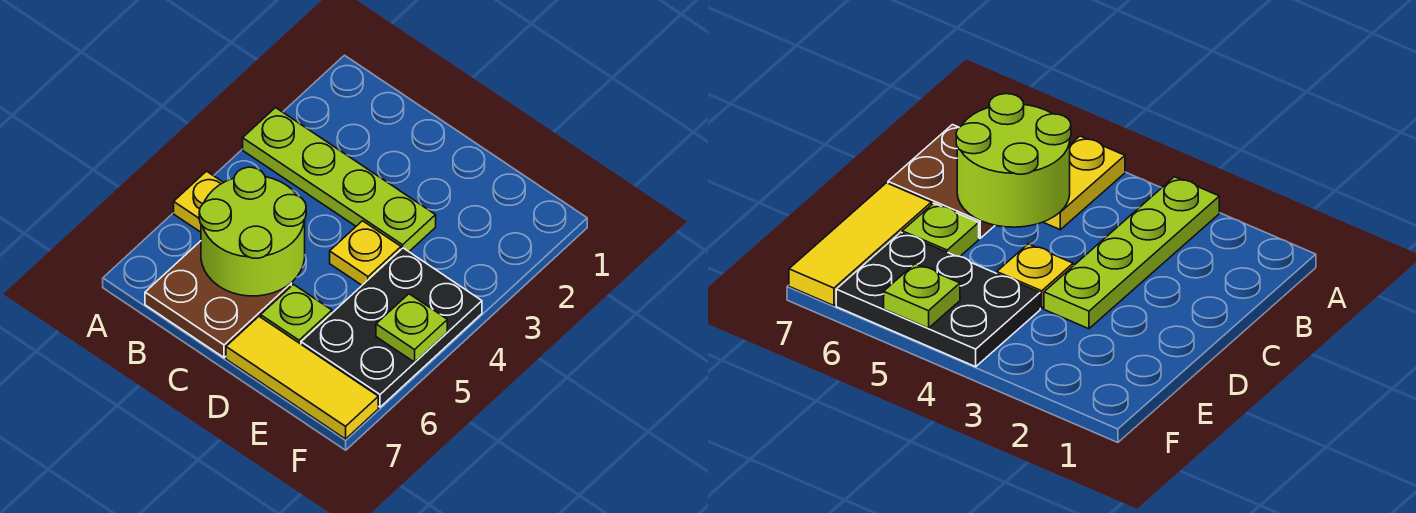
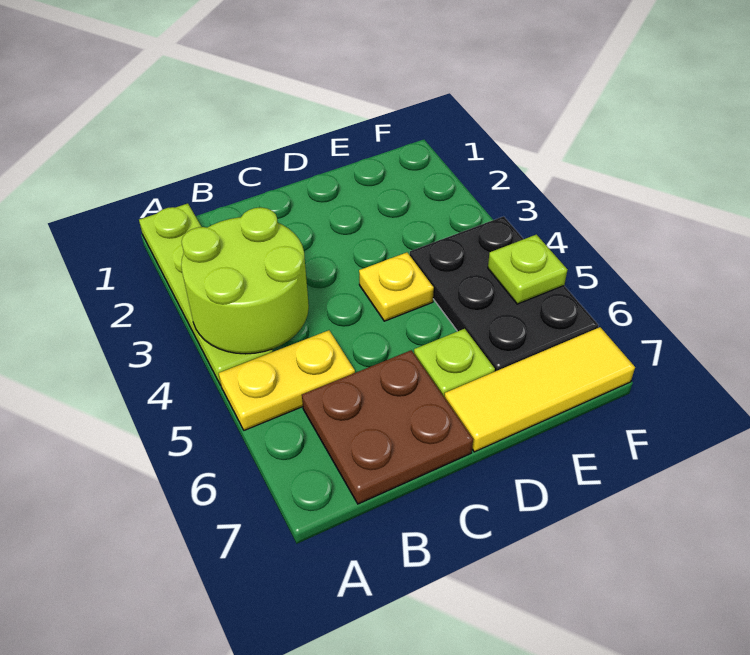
lime plate A3:D3 level 1 -> lime plate A1:A4 level 1
lime round brick B5:C6 level 2 -> lime round brick A3:B4 level 2

